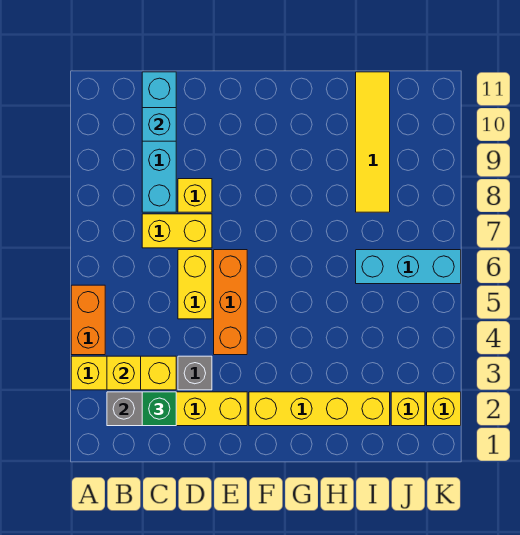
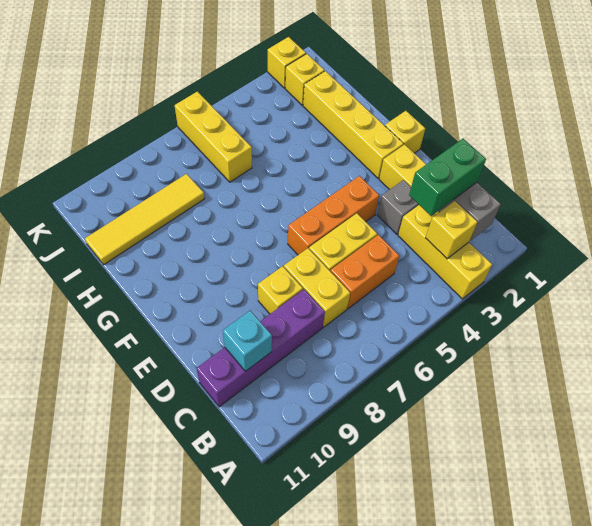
orange brick A4:A5 level 1 -> orange brick C5:C6 level 1
green brick C2 level 3 -> green brick C2:C3 level 3
cyan brick C8:C11 level 1 -> purple brick C8:C11 level 1
none -> yellow brick F1 level 1
cyan brick I6:K6 level 1 -> yellow brick I6:K6 level 1

